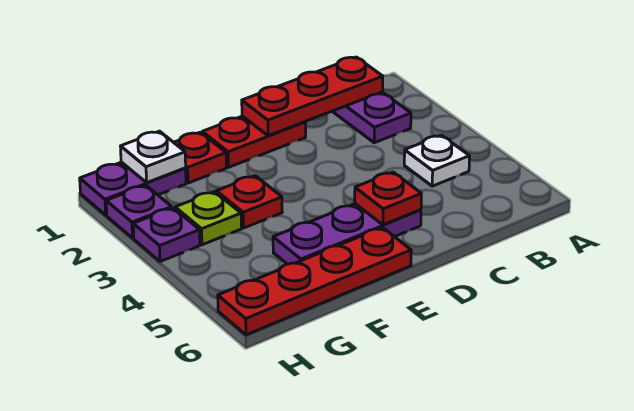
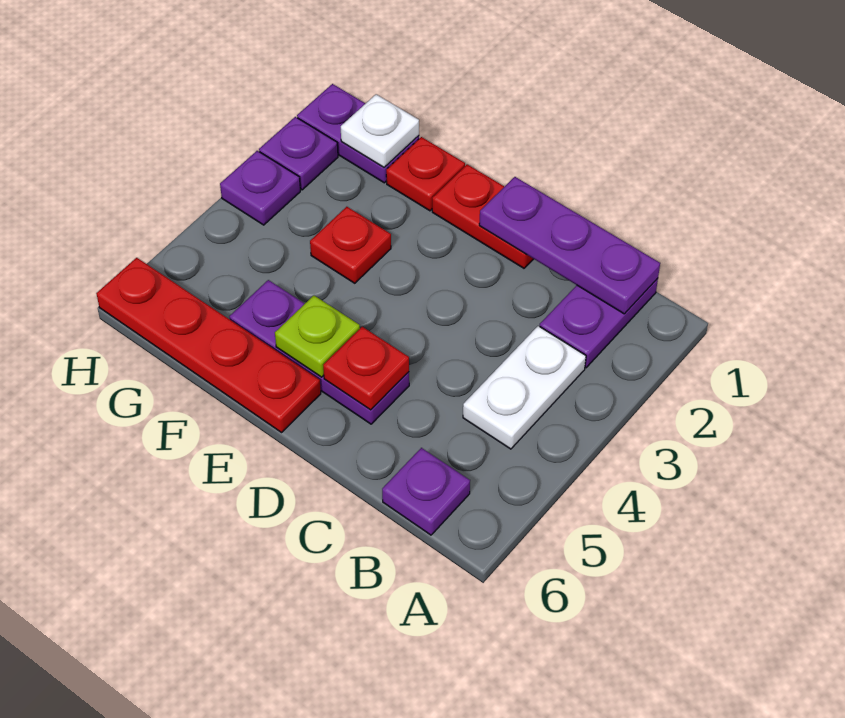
red plate B1:D1 level 2 -> purple plate B1:D1 level 2
white plate B4 level 1 -> white plate B3:B4 level 1
none -> purple plate B6 level 1
lime plate G3 level 1 -> lime plate E5 level 2

